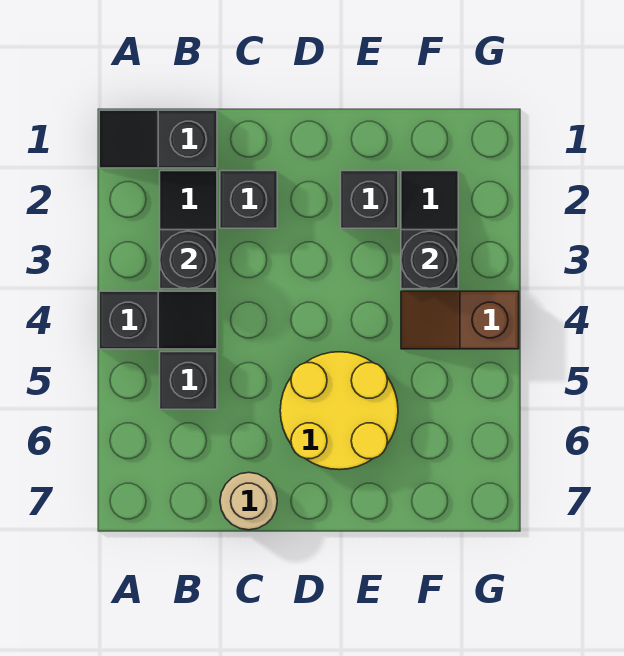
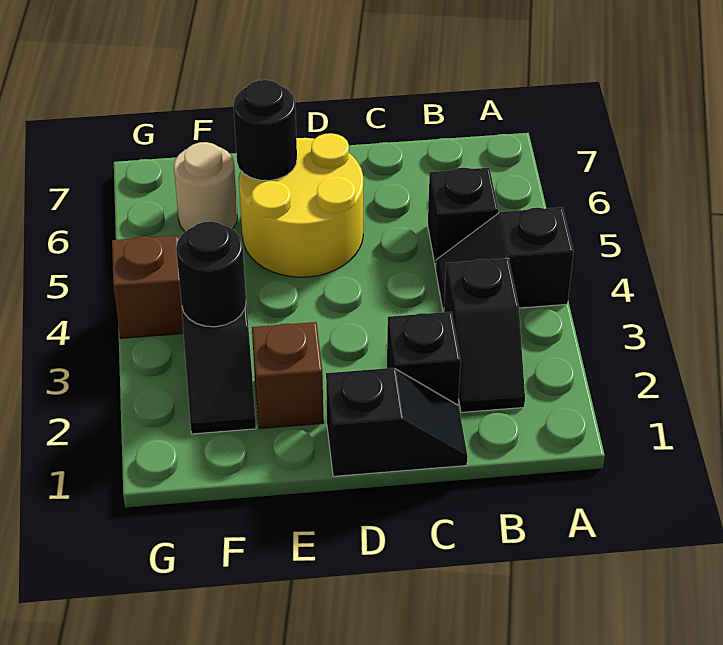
black slope A1:B1 level 1 top B -> black slope C1:D1 level 1 top D
black round brick B3 level 2 -> black round brick E6 level 2
tan round brick C7 level 1 -> tan round brick F6 level 1
black brick E2 level 1 -> brown brick E2 level 1

